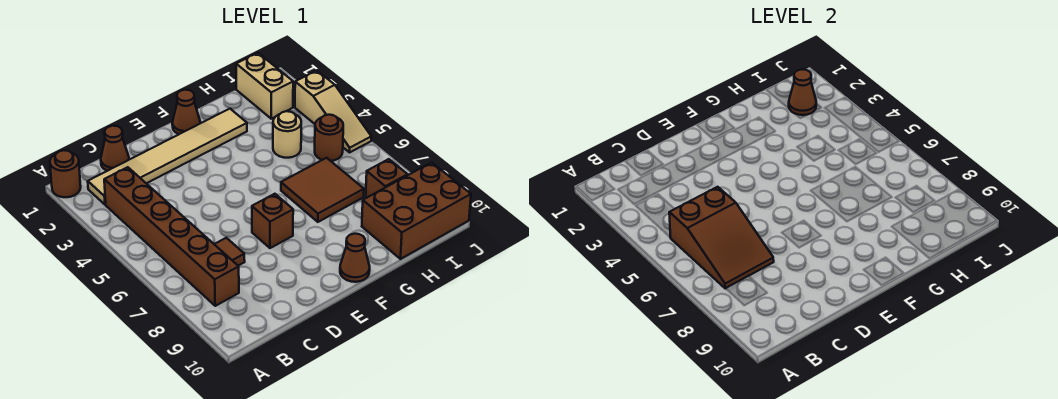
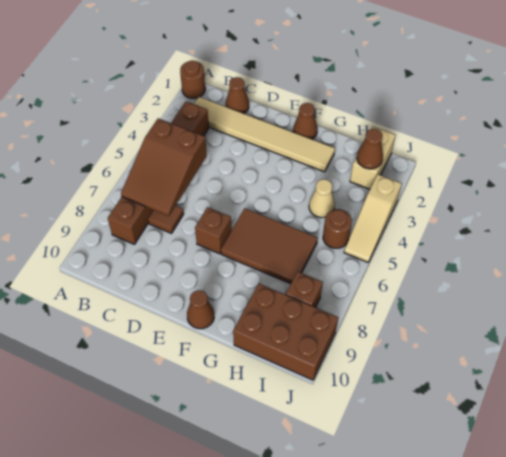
brown tile G6:H7 level 1 -> brown tile F6:H7 level 1
tan round brick H4 level 1 -> tan cone H4 level 1

